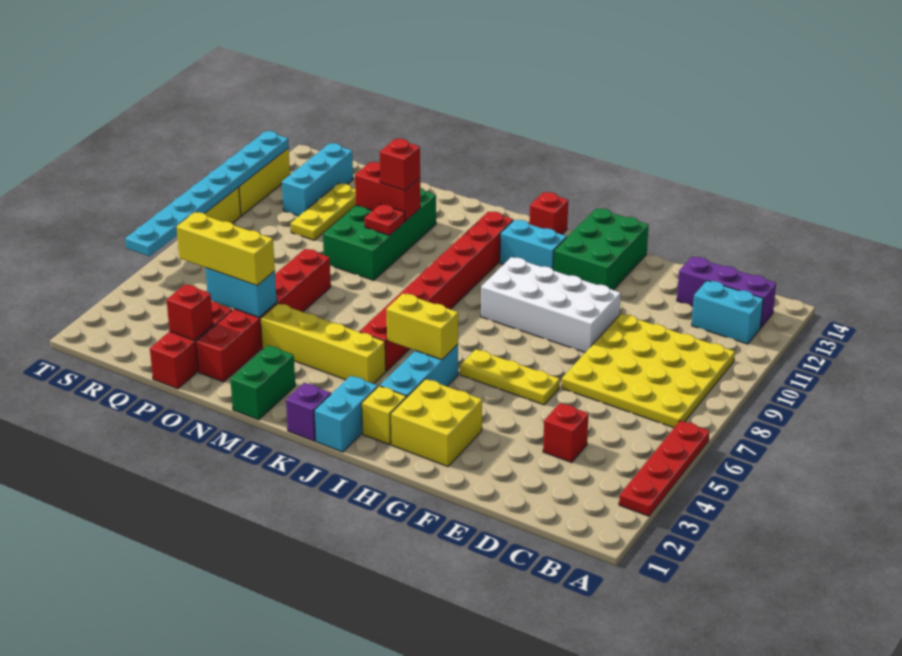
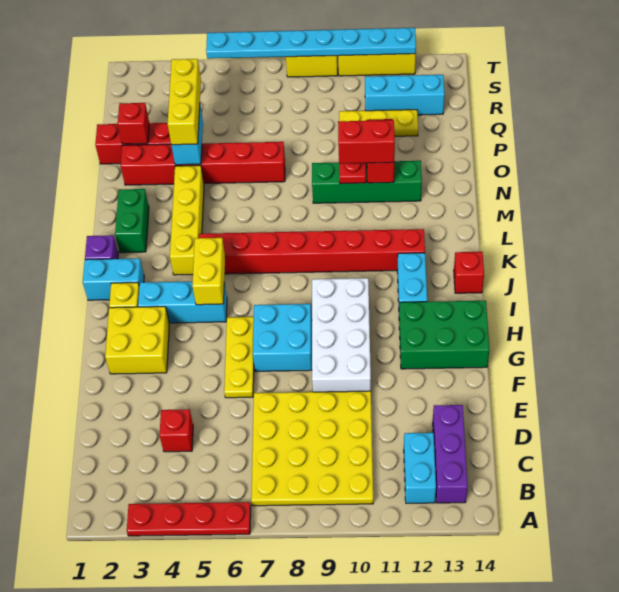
none -> cyan brick G7:H8 level 1
green brick M1:M2 level 1 -> green brick L2:M2 level 1
green brick N9:O12 level 1 -> green brick N9:N12 level 1
red brick N11 level 3 -> red brick N10:N11 level 3

